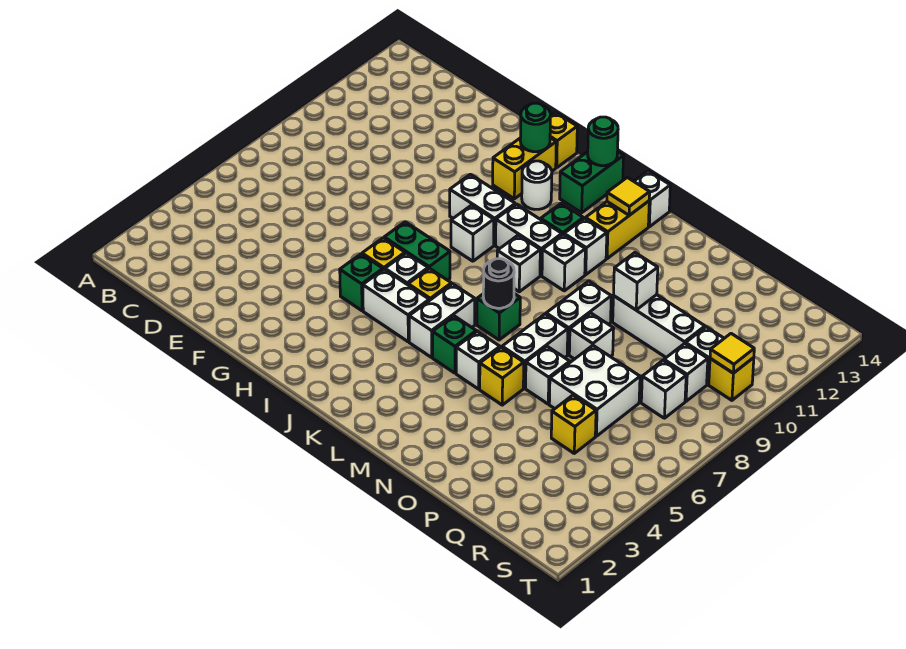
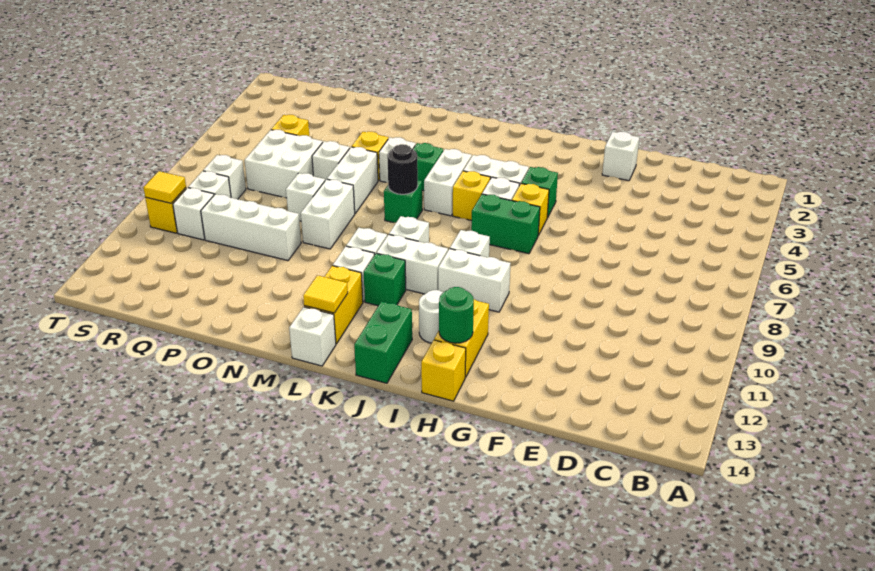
green round brick J14 level 2 -> none
white brick O10 level 2 -> white brick F2 level 1

